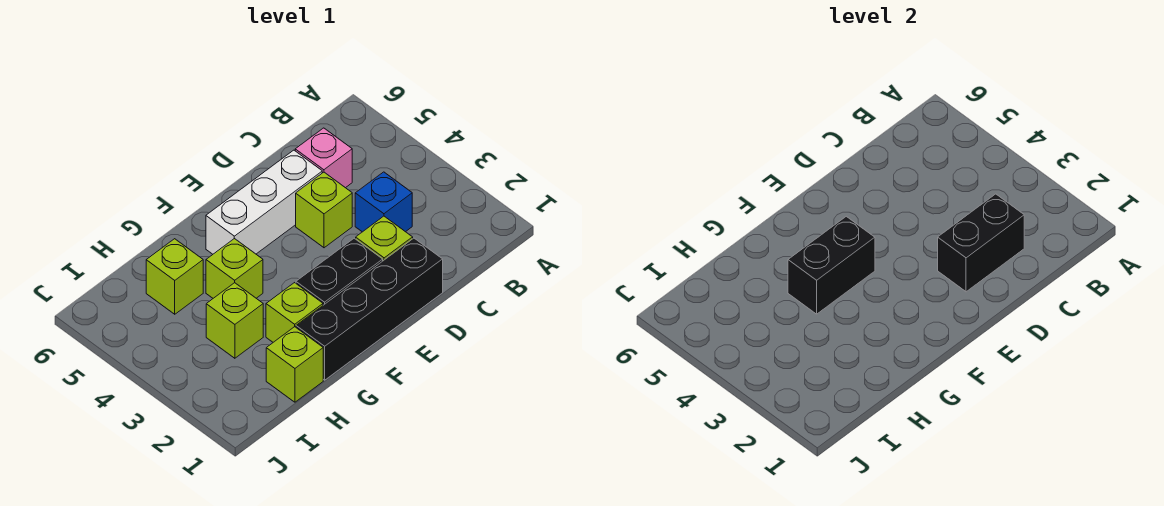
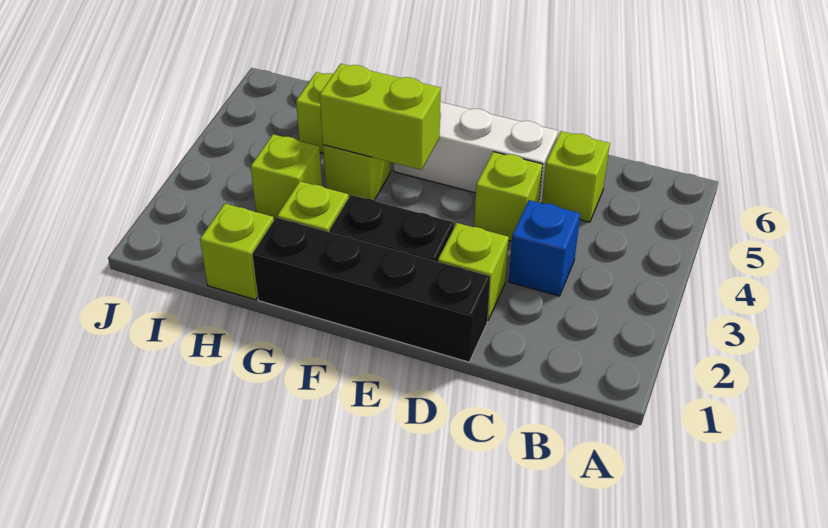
black brick C2:D2 level 2 -> none
pink brick C5 level 1 -> lime brick C5 level 1
black brick F4:G4 level 2 -> lime brick F4:G4 level 2

